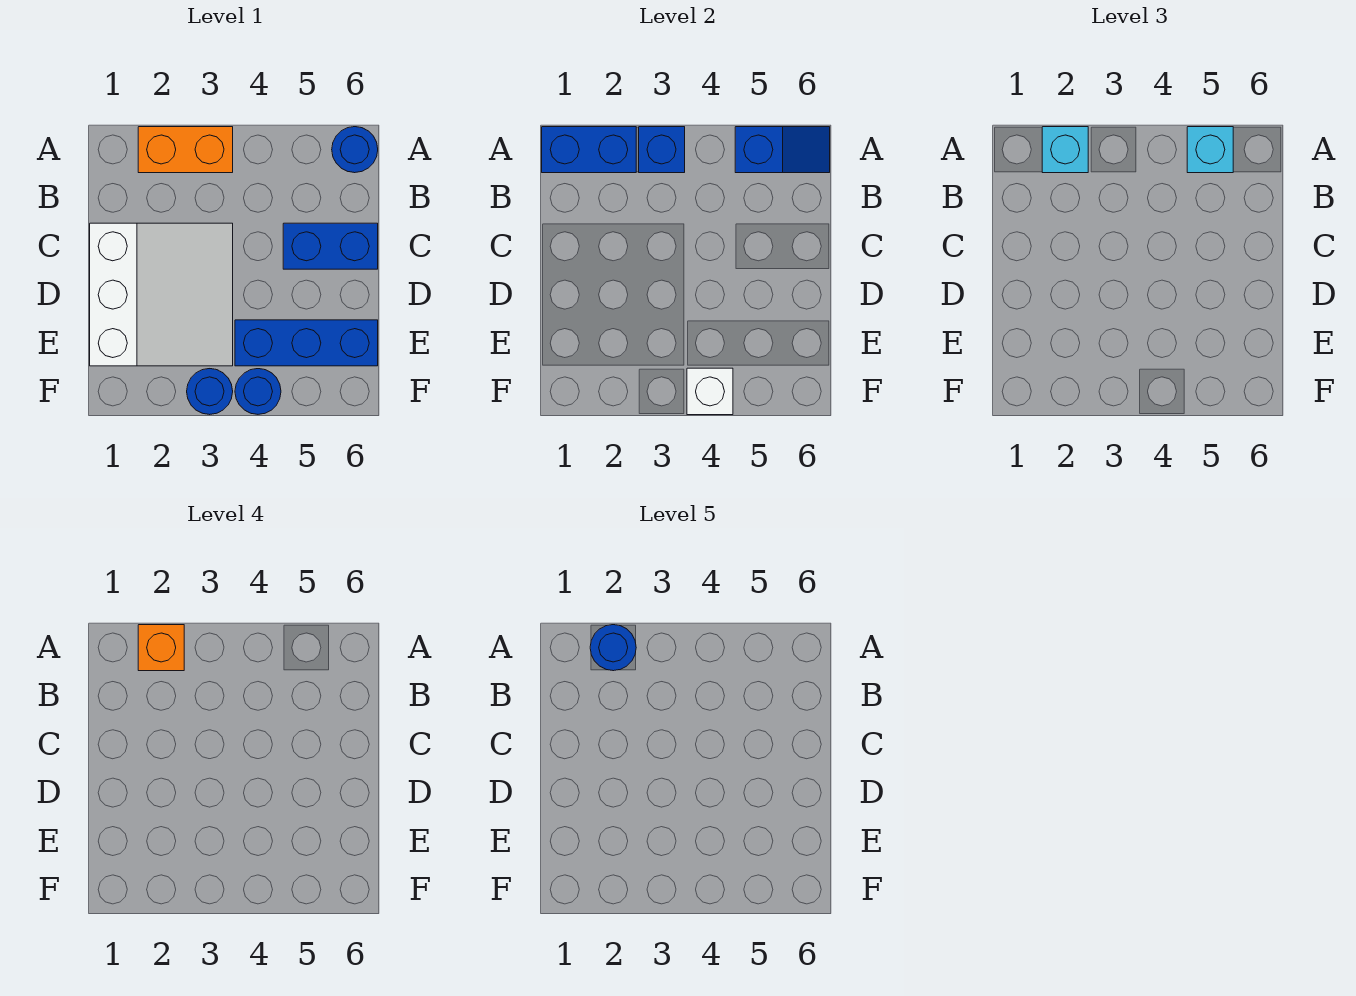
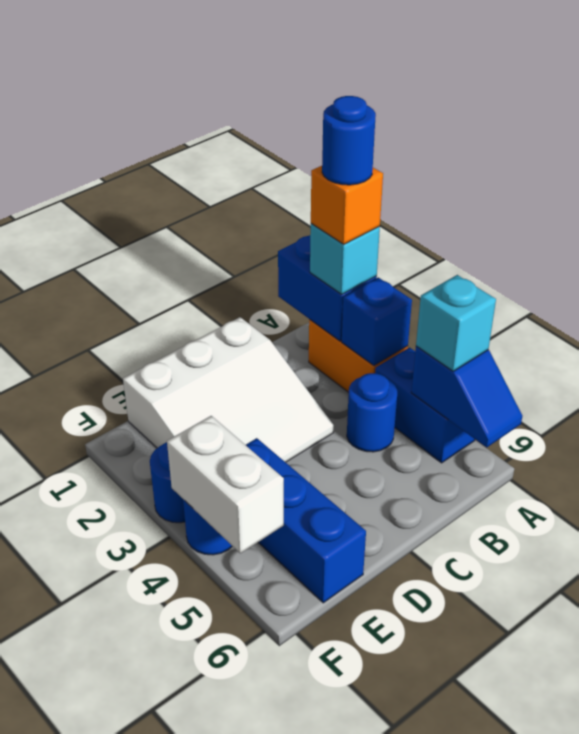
blue round brick A6 level 1 -> blue round brick B4 level 1
blue brick C5:C6 level 1 -> blue brick A4:A5 level 1
white brick F4 level 2 -> white brick F4:F5 level 2

